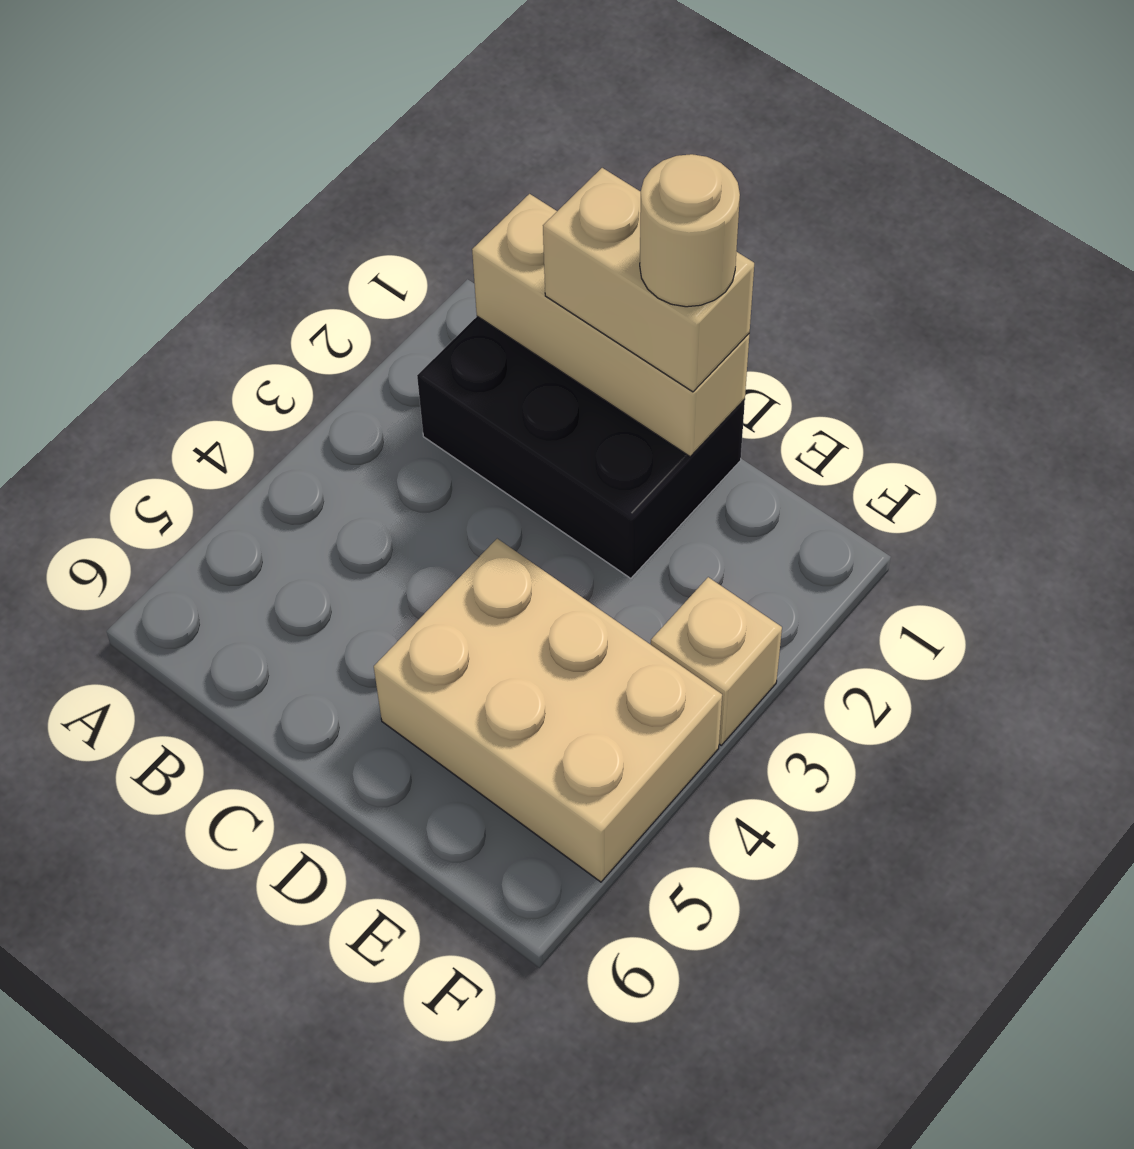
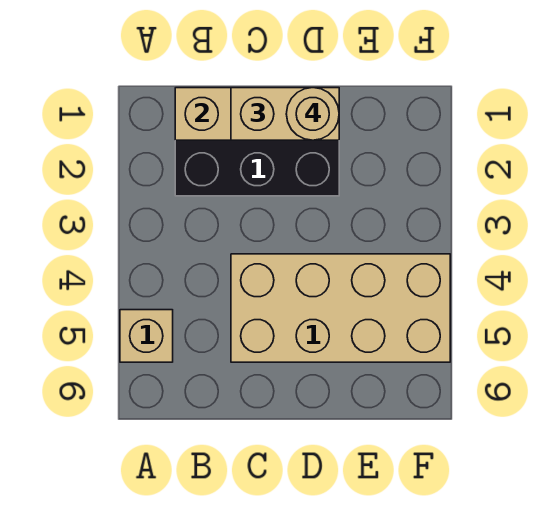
tan brick D4:F5 level 1 -> tan brick C4:F5 level 1
tan brick F3 level 1 -> tan brick A5 level 1

